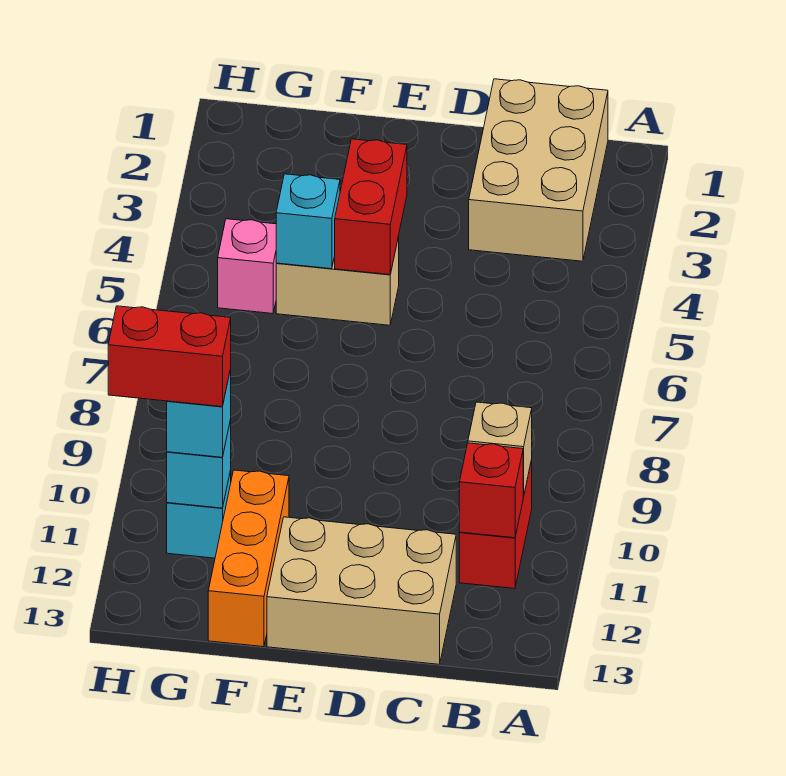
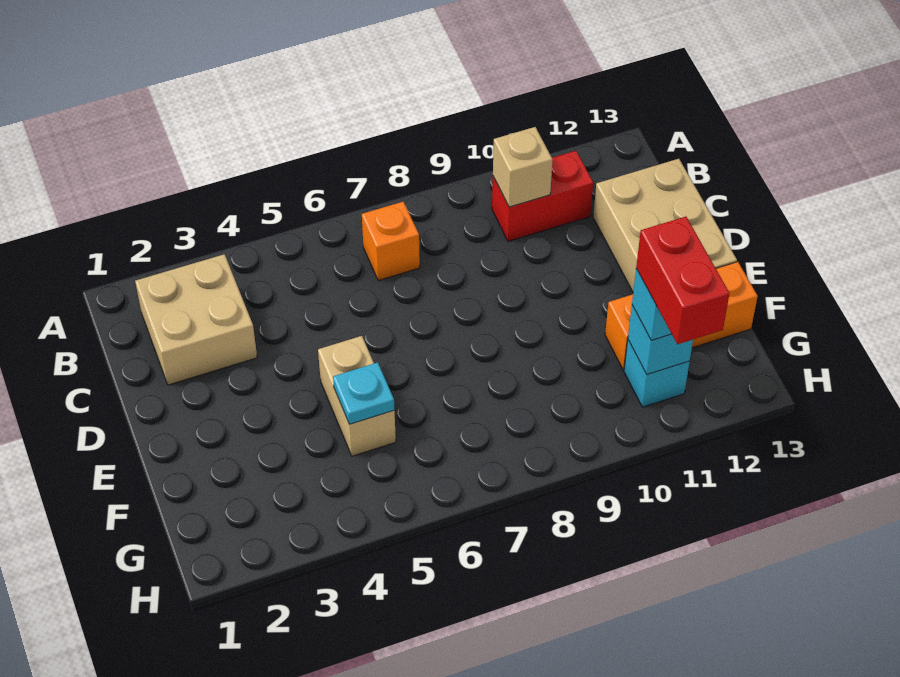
tan brick B1:C3 level 1 -> tan brick B2:C3 level 1
none -> orange brick B7 level 1
red brick B11 level 2 -> none
red brick E4:E5 level 2 -> none
cyan brick F5 level 2 -> cyan plate F5 level 2
pink brick G5 level 1 -> none

